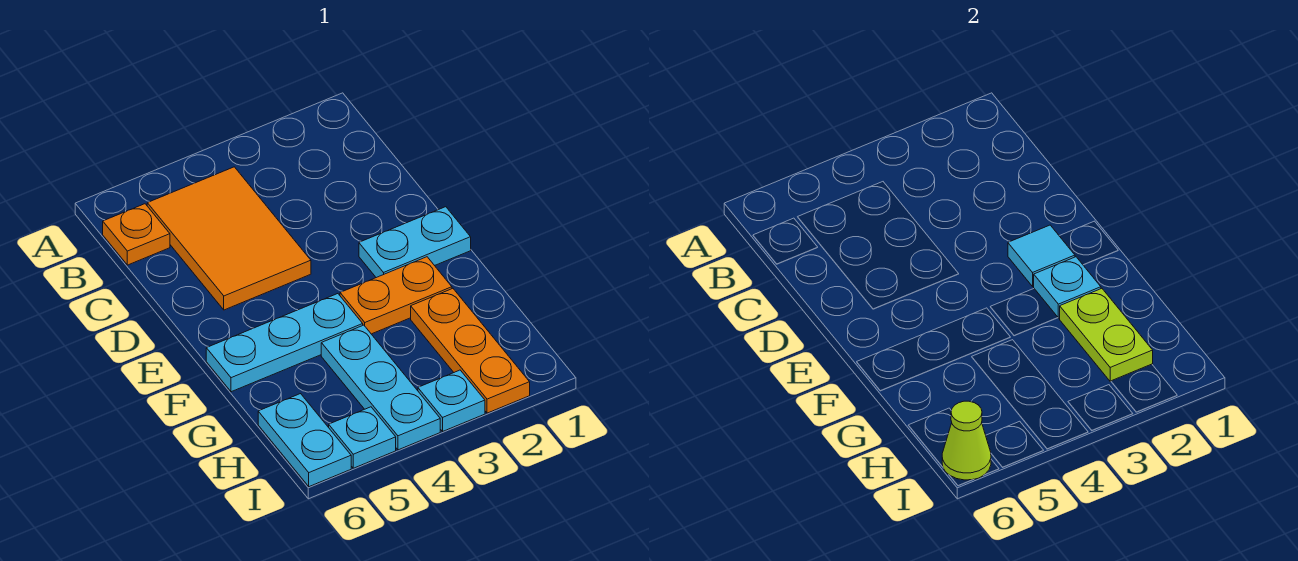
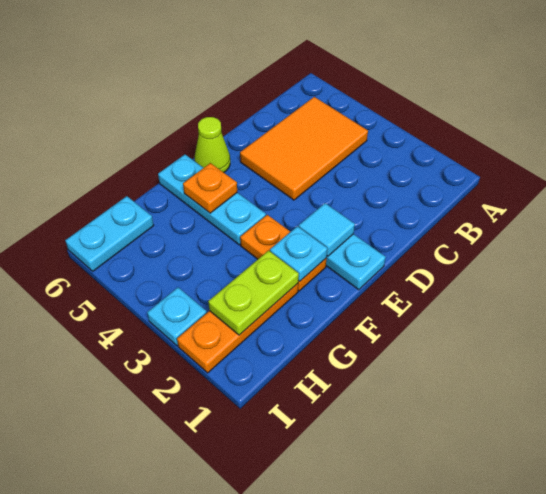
orange plate B6 level 1 -> orange plate F5 level 2
cyan plate G4:I4 level 1 -> none
cyan plate I5 level 1 -> none
lime cone I6 level 2 -> lime cone E6 level 1

